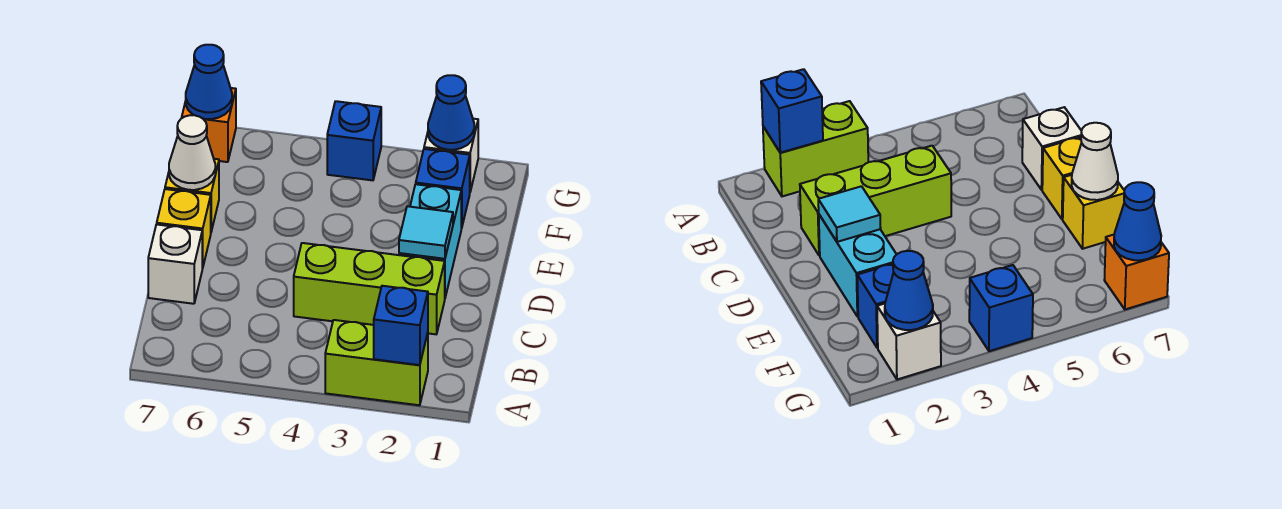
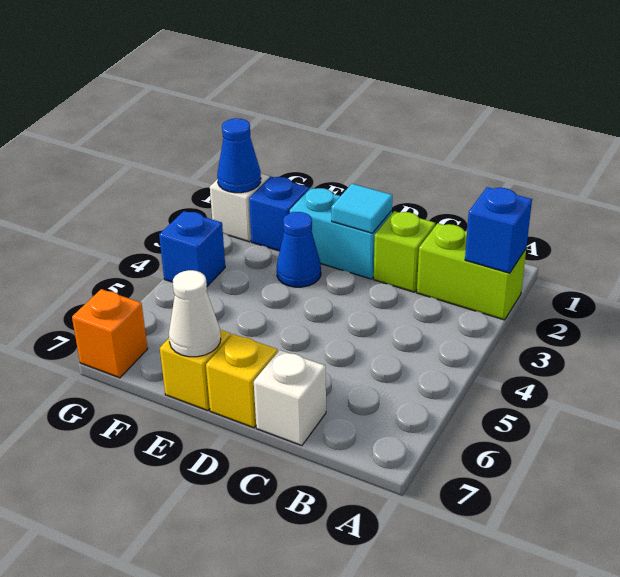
lime brick A2:A3 level 1 -> lime brick A2:B2 level 1
lime brick C2:C4 level 1 -> lime brick C2 level 1
blue cone G7 level 2 -> blue cone E3 level 1

